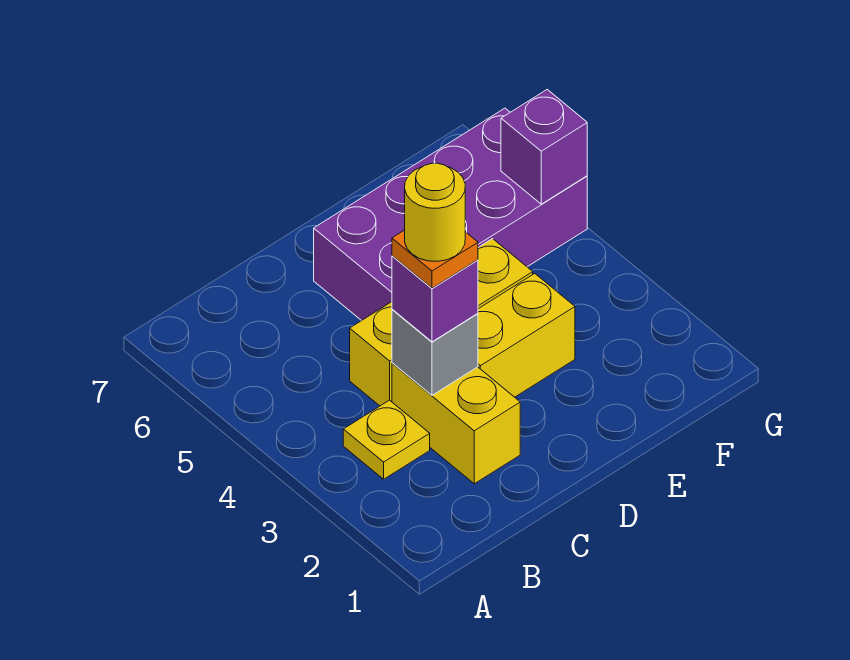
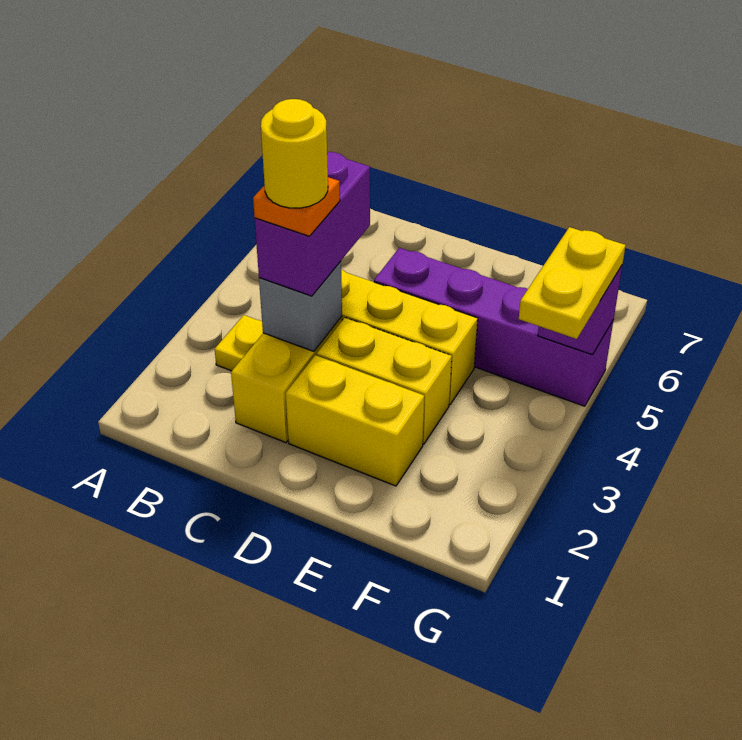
purple brick C3 level 3 -> purple brick C3:C4 level 3
none -> yellow brick D2:E2 level 1
purple brick D5:G6 level 1 -> purple brick D5:G5 level 1
none -> yellow plate G4:G5 level 3

